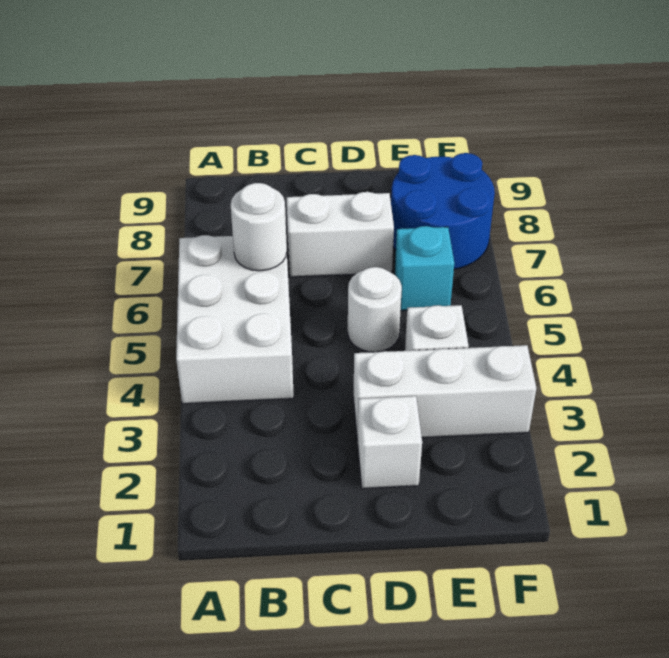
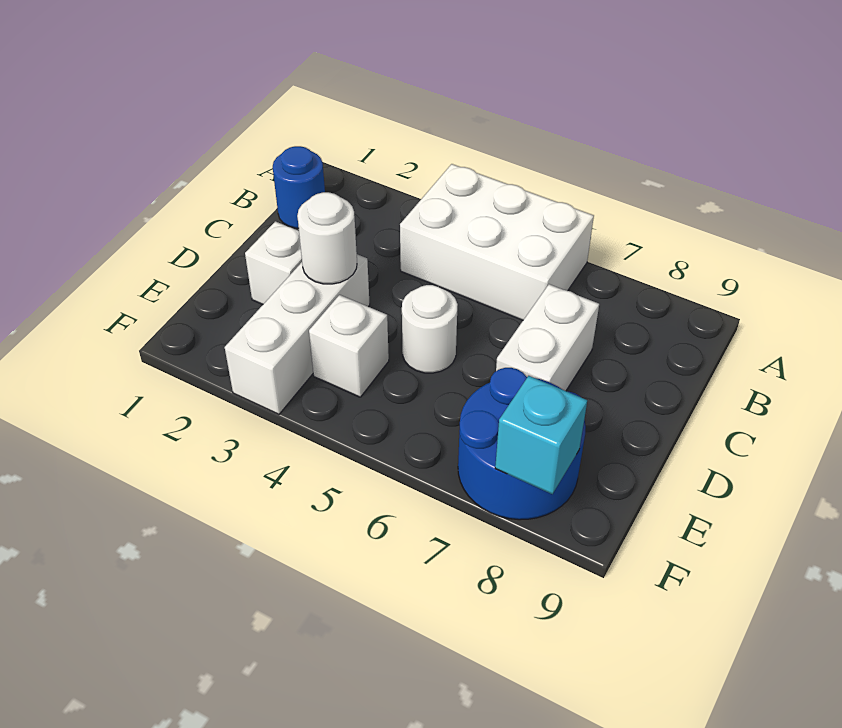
none -> blue round brick B1 level 1
white round brick B6 level 2 -> white round brick D3 level 2
cyan brick E6 level 1 -> cyan brick F8 level 2

